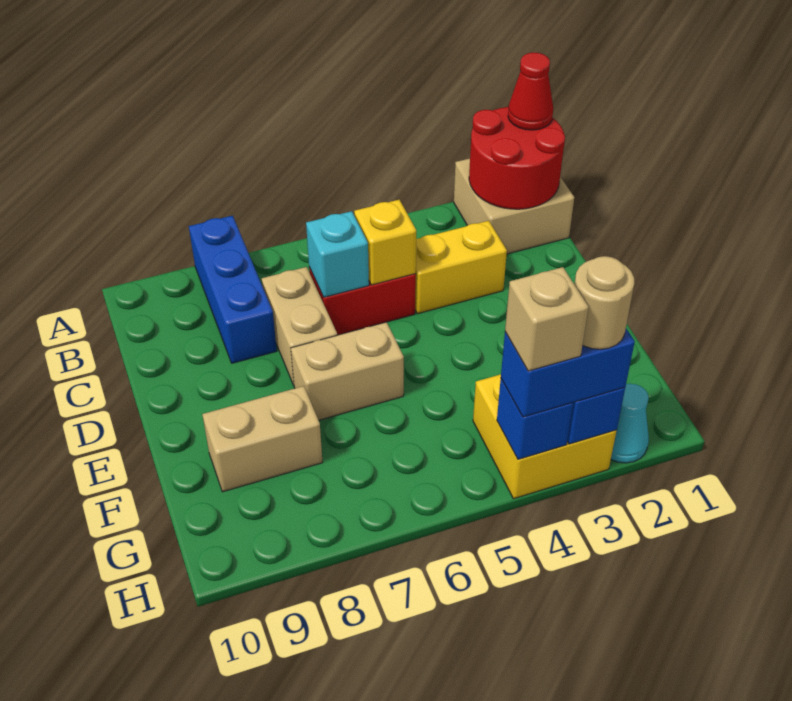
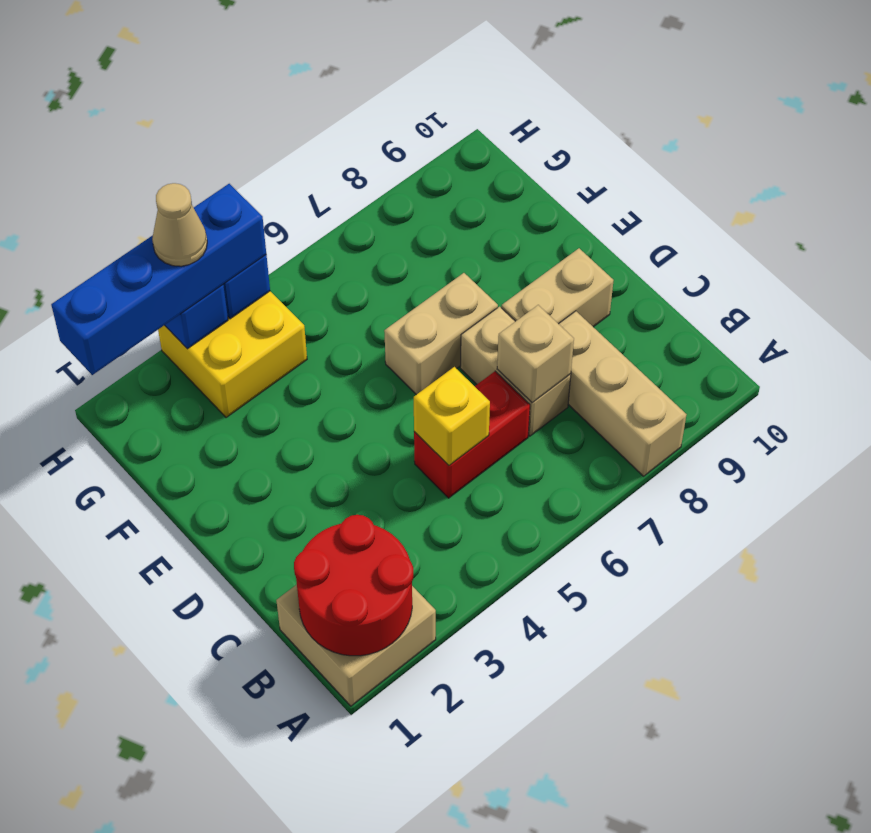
red cone A1 level 3 -> none
blue brick A8:C8 level 1 -> tan brick A8:C8 level 1
yellow brick C3:C4 level 1 -> none
cyan brick C6 level 2 -> none
tan brick F8:F9 level 1 -> tan brick D8:D9 level 1
cyan cone H2 level 1 -> none
blue brick H3:H4 level 3 -> blue brick H1:H4 level 3
tan round brick H3 level 4 -> tan cone H3 level 4
tan brick H4 level 4 -> tan brick C7 level 2

